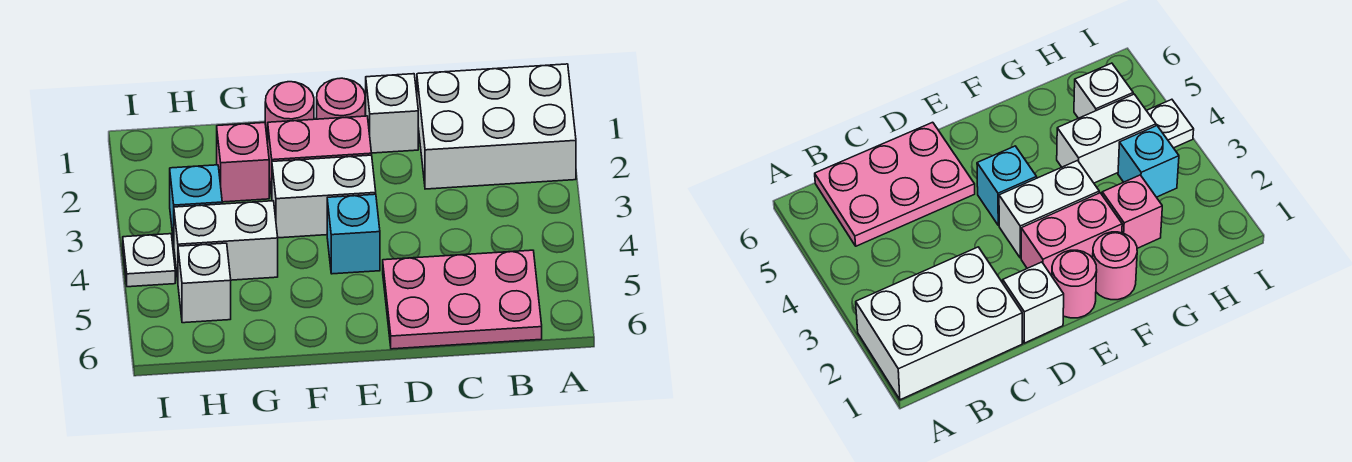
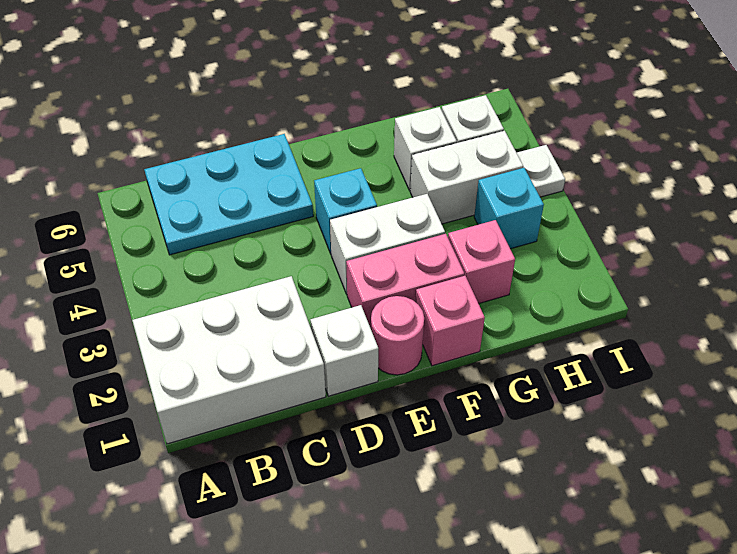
pink plate B5:D6 level 1 -> cyan plate B5:D6 level 1
pink round brick F1 level 1 -> pink brick F1 level 1
none -> white brick G5 level 1

